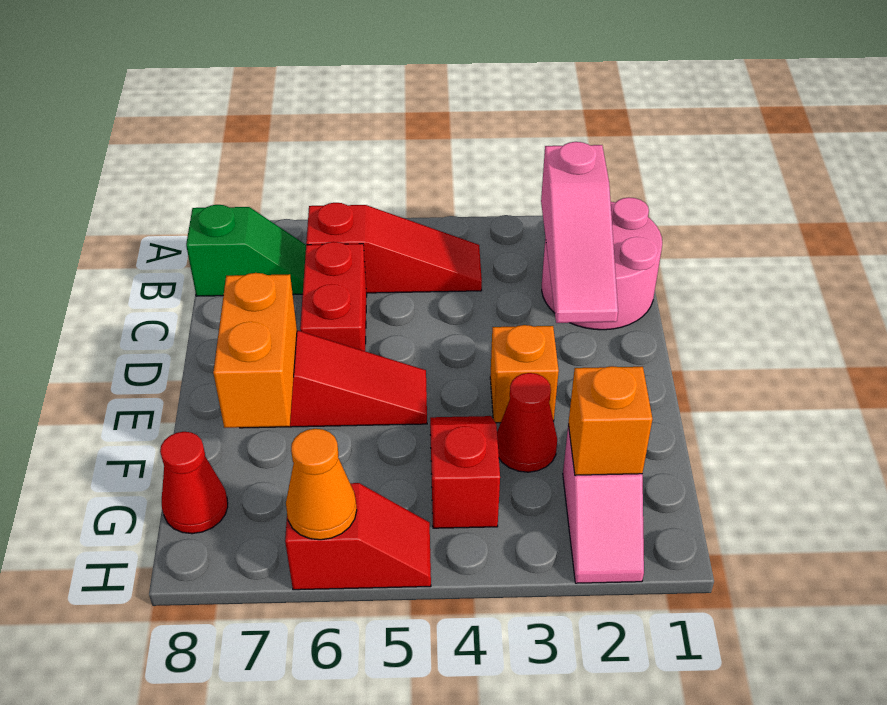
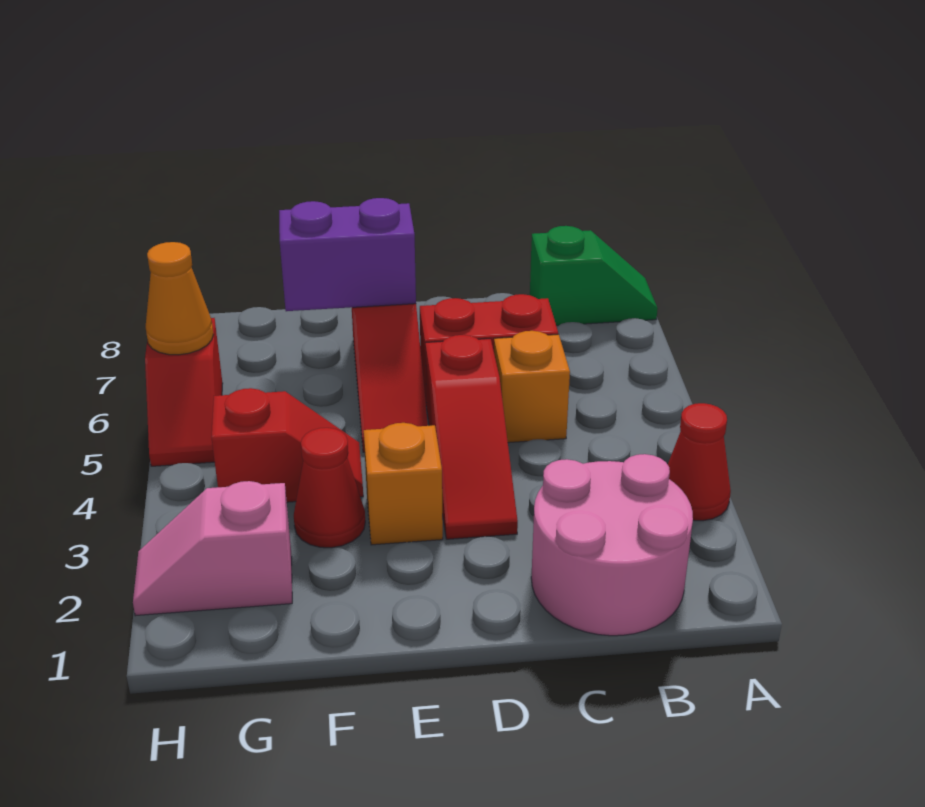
pink slope B2:D2 level 2 top B -> none
red slope B4:B6 level 1 top 6 -> red slope D3:D5 level 1 top 5
green slope B7:B8 level 1 top 8 -> green slope A8:B8 level 1 top B
orange brick E7:F7 level 2 -> purple brick E7:F7 level 2
orange brick G2 level 2 -> orange brick C5 level 1
red cone G8 level 1 -> red cone A3 level 1

